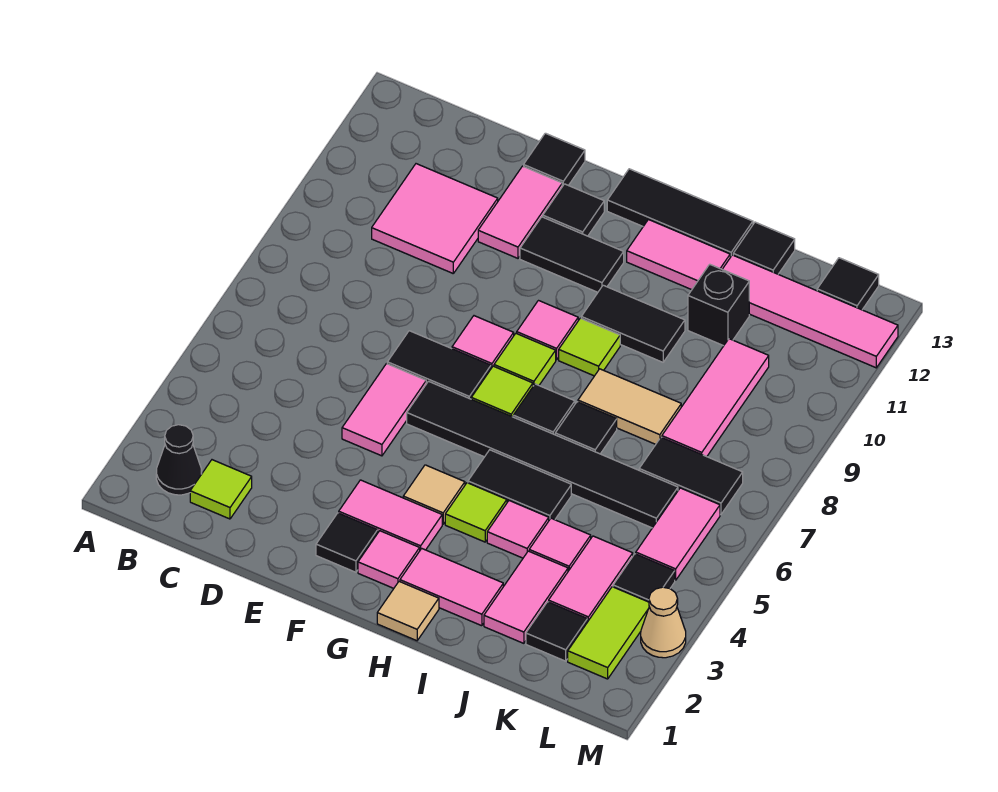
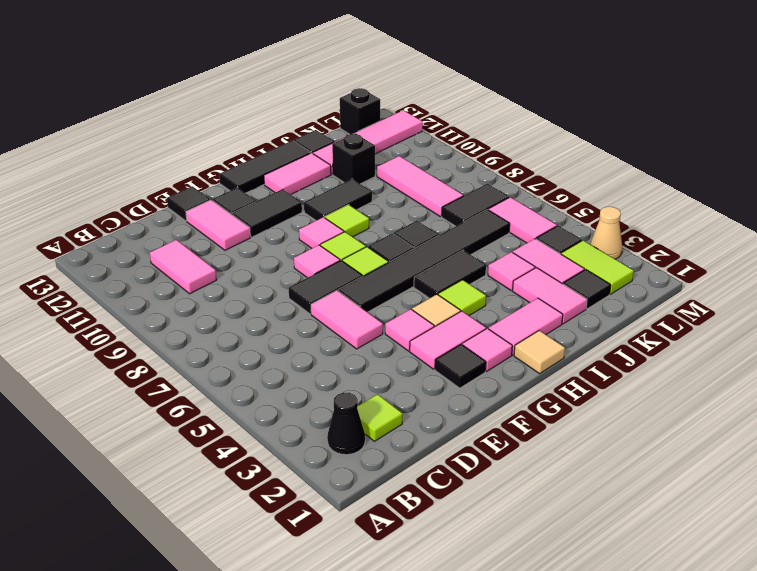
pink tile C10:D11 level 1 -> pink tile C10:C11 level 1
pink tile I4 level 1 -> pink tile F4 level 1
tan tile I8:J8 level 1 -> none
black tile L13 level 1 -> black brick L13 level 1

